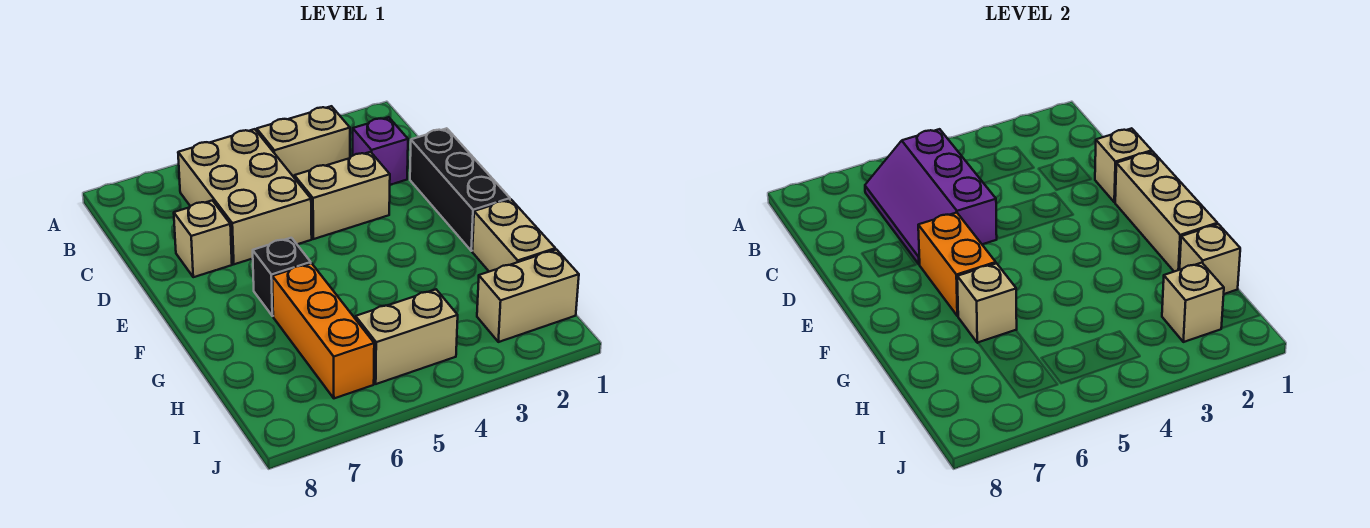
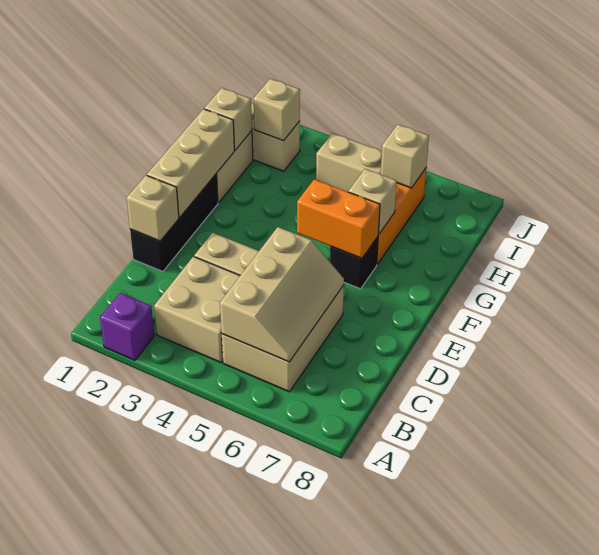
tan brick B3:B4 level 1 -> tan brick B3:C4 level 1
purple slope B5:D6 level 2 top 5 -> tan slope B5:D6 level 2 top 5
purple brick C2 level 1 -> purple brick A2 level 1
tan brick D7 level 1 -> tan brick I6 level 2
orange brick E6:F6 level 2 -> orange brick F5:F6 level 2

